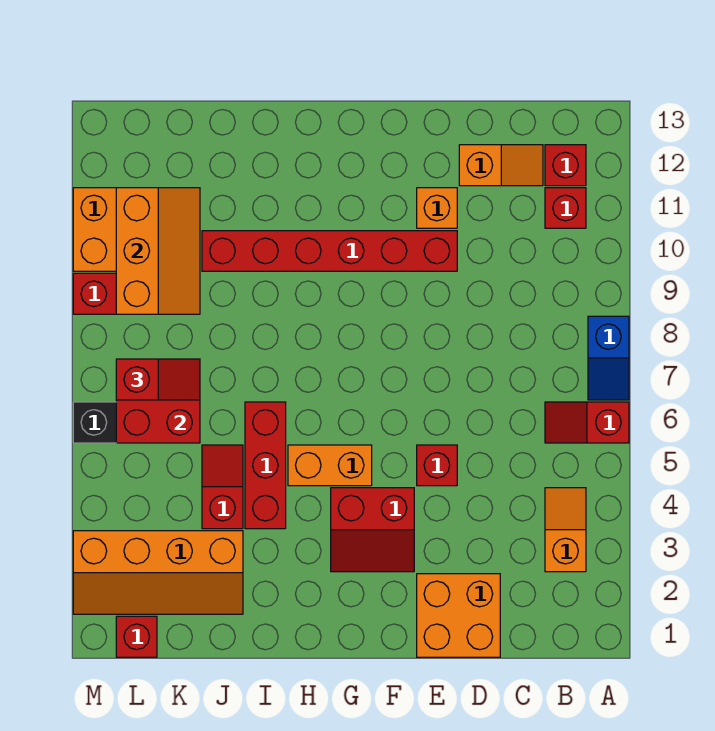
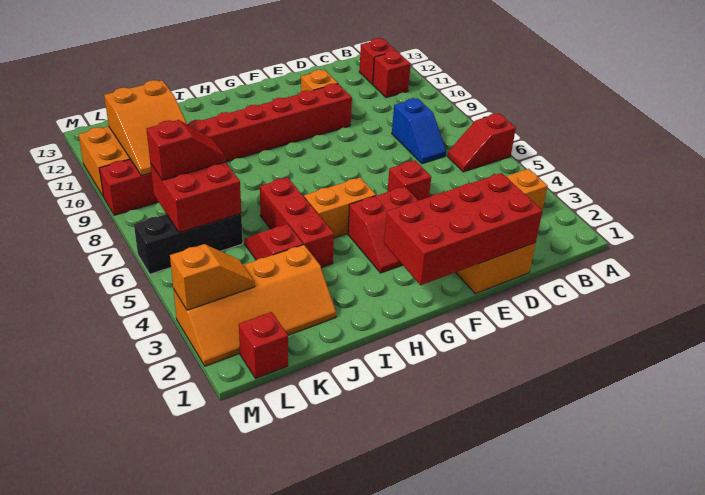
blue slope A7:A8 level 1 top 8 -> blue slope C7:C8 level 1 top 8
orange slope C12:D12 level 1 top D -> orange slope L3:M3 level 2 top M
none -> red brick D1:G2 level 2
orange slope K9:L11 level 2 top L -> orange slope K9:L11 level 2 top 11

